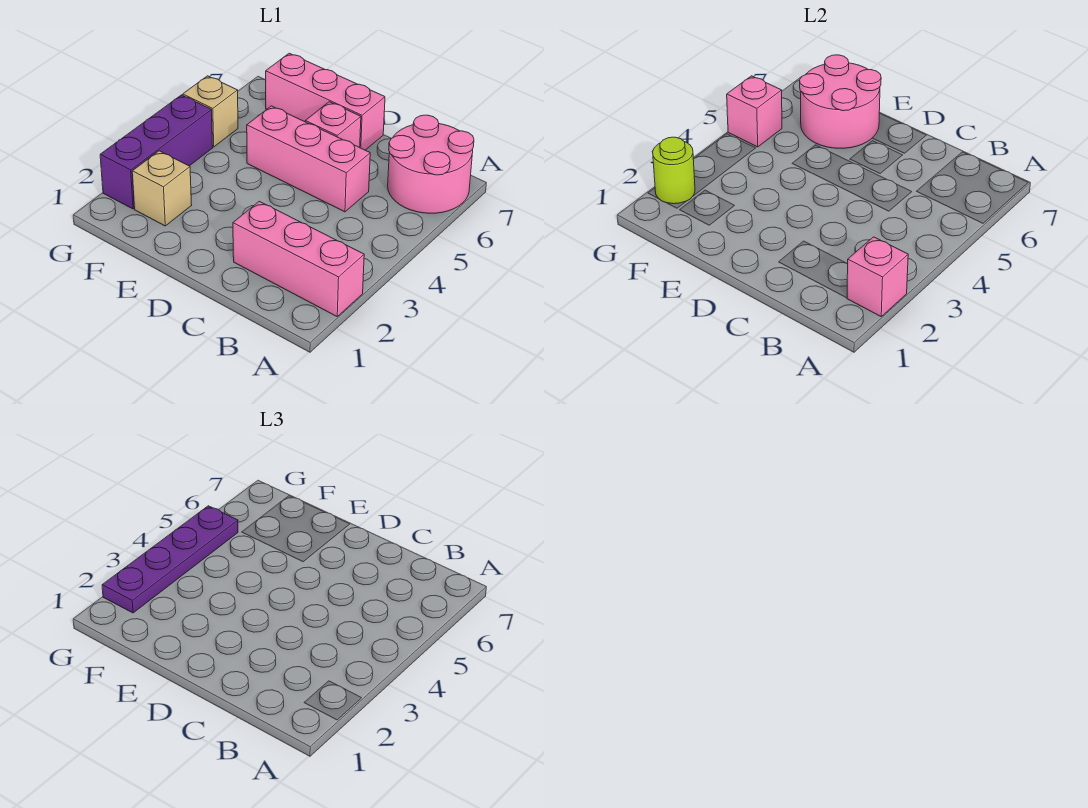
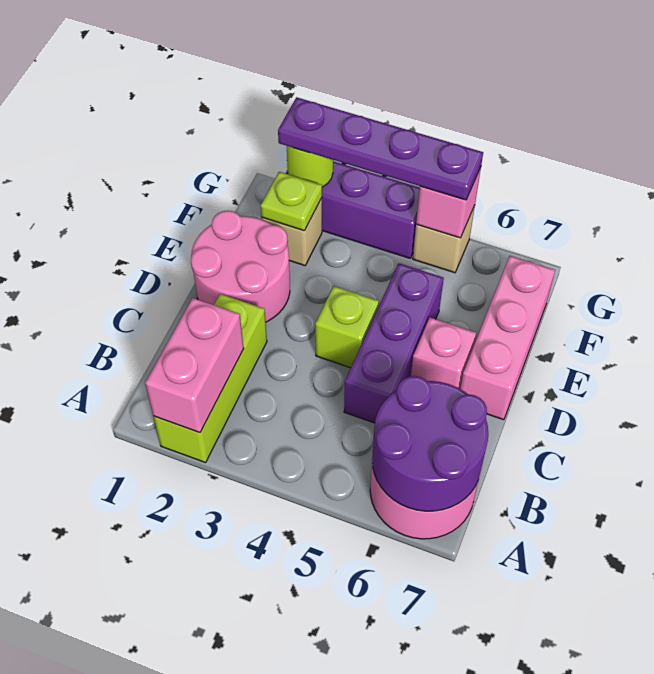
pink brick A2:C2 level 1 -> lime brick A2:C2 level 1
pink brick A2 level 2 -> pink brick A2:B2 level 2
none -> purple round brick A6:B7 level 2
pink brick C5:E5 level 1 -> purple brick C5:E5 level 1
none -> lime brick D4 level 1
pink round brick E6:F7 level 2 -> pink round brick D1:E2 level 1
none -> lime plate F2 level 2

